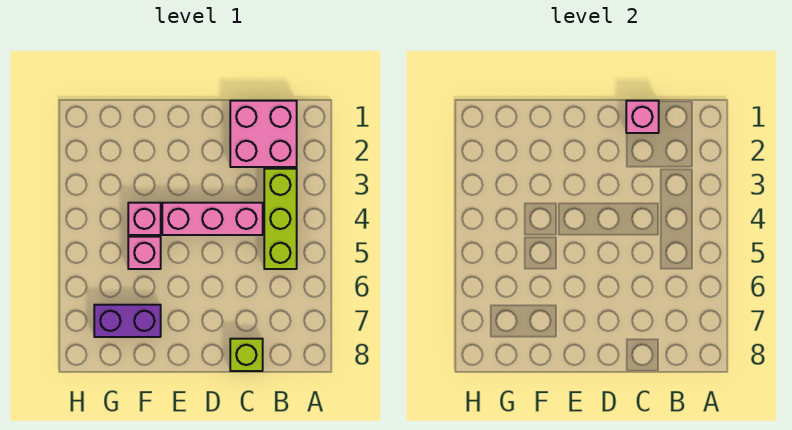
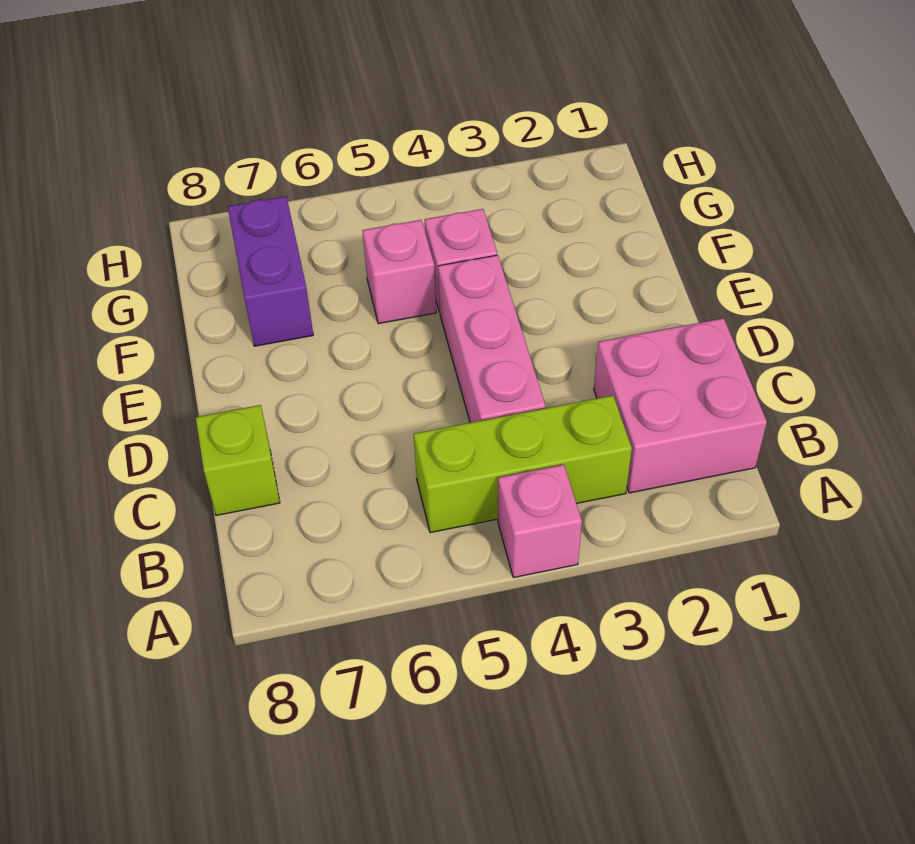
pink brick C1 level 2 -> pink brick A4 level 1

